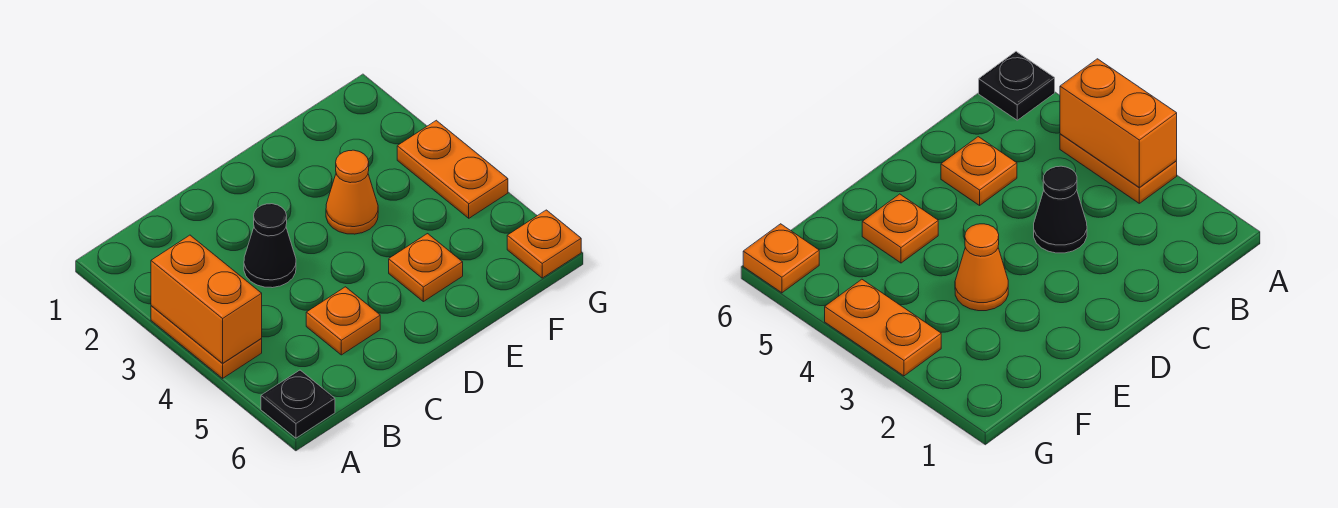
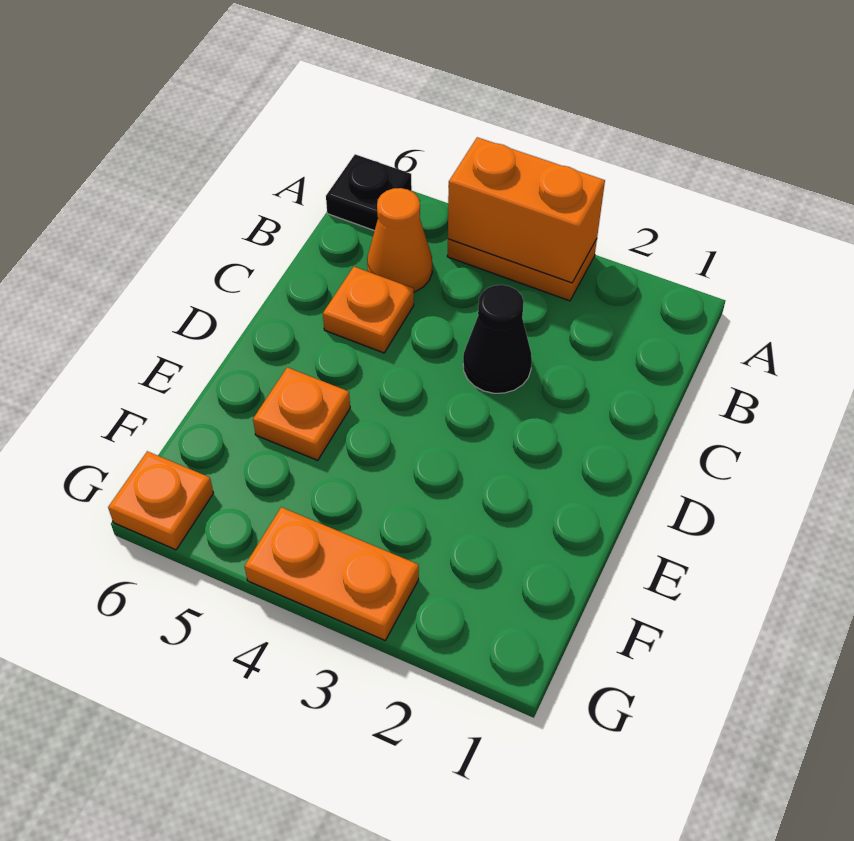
orange cone E3 level 1 -> orange cone B5 level 1

